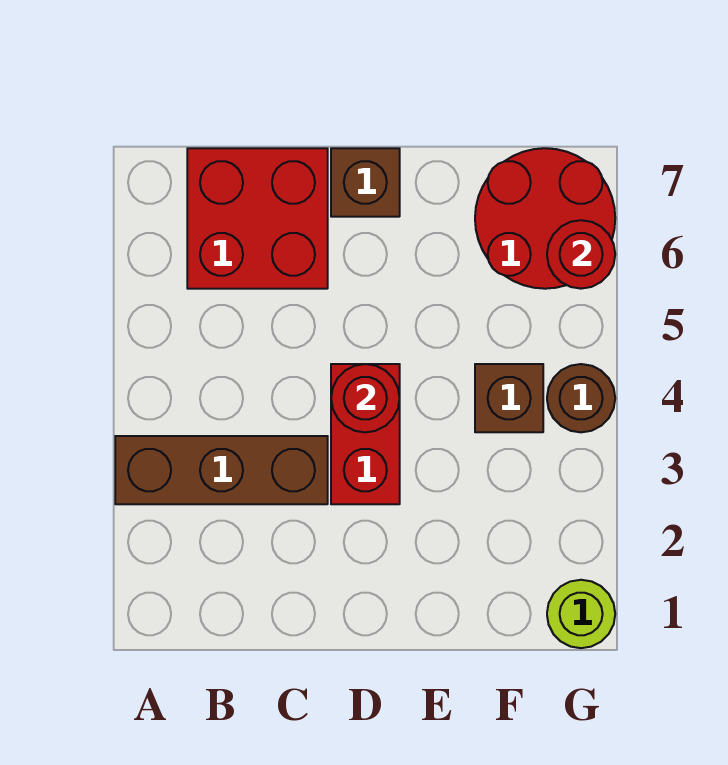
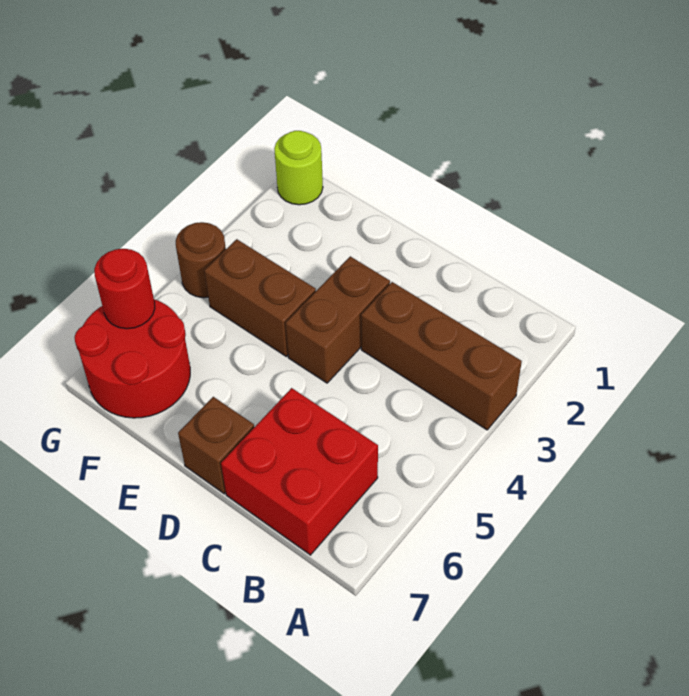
red brick D3:D4 level 1 -> brown brick D3:D4 level 1
red round brick D4 level 2 -> none
brown brick F4 level 1 -> brown brick E4:F4 level 1

